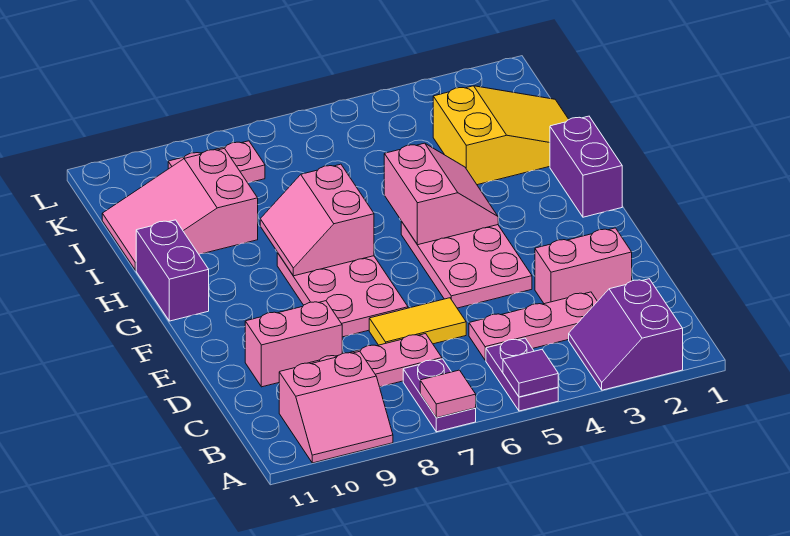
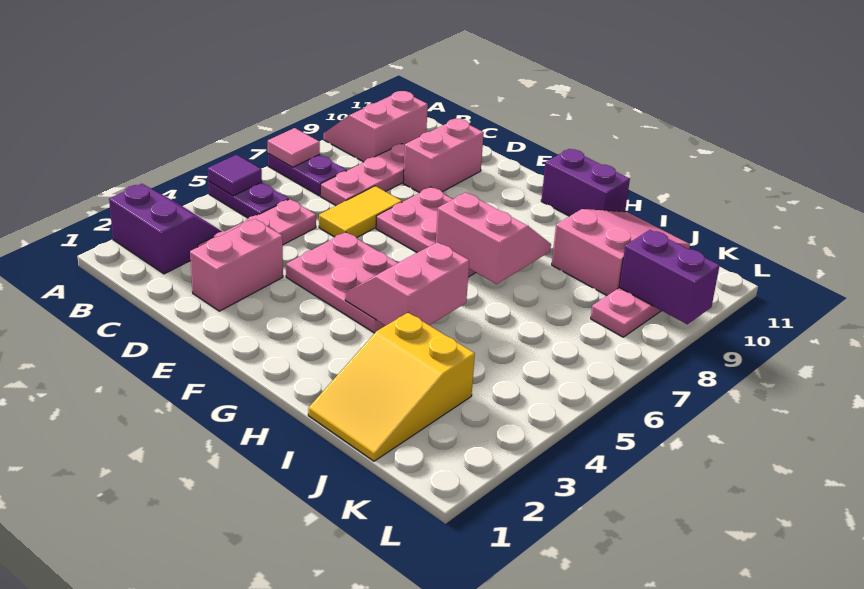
purple brick G1:H1 level 1 -> purple brick K9:L9 level 2
pink slope G4:H5 level 2 top 5 -> pink slope G4:H5 level 2 top H

